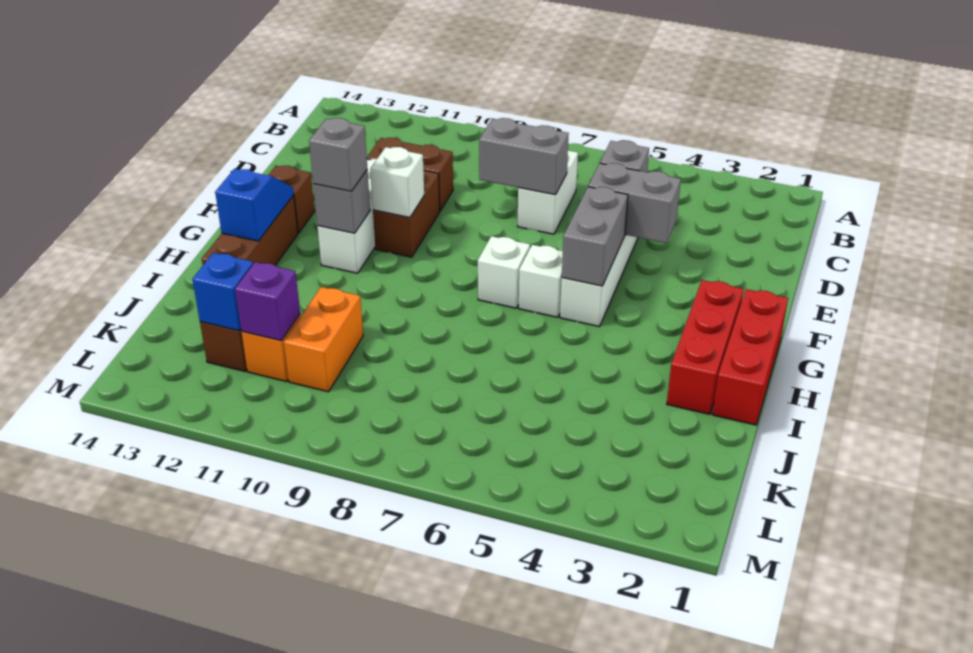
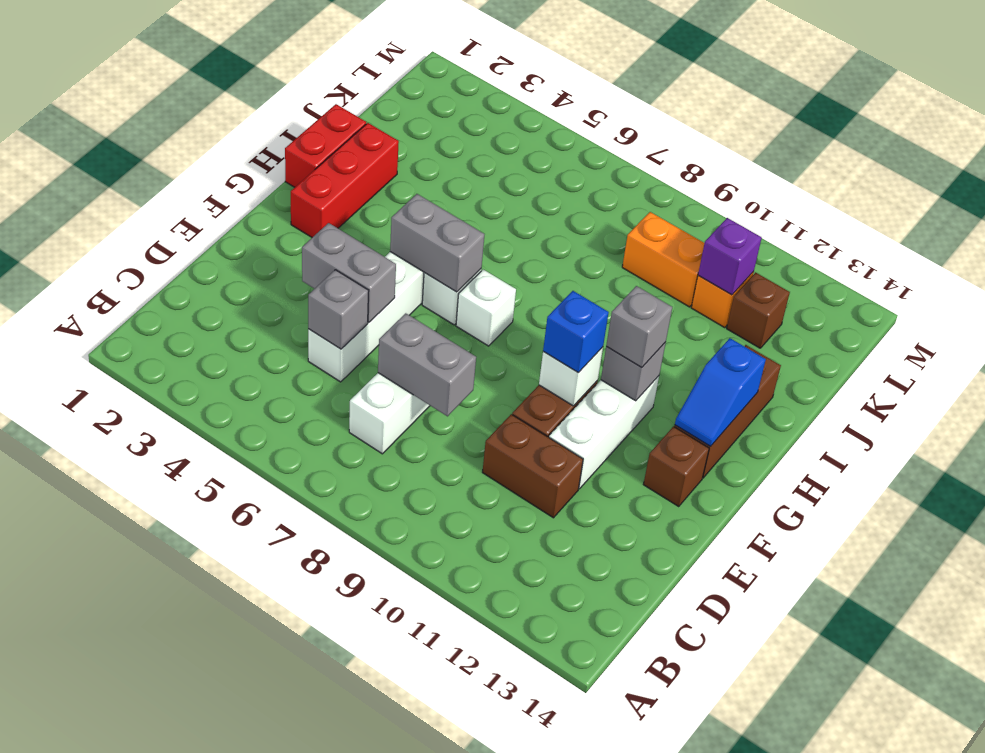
grey brick F5:G5 level 2 -> grey brick G5:G6 level 2
red brick G1:I1 level 1 -> red brick H1:I1 level 1
orange brick J10:K10 level 1 -> orange brick K9:K10 level 1
blue brick K12 level 2 -> blue brick F10 level 3

